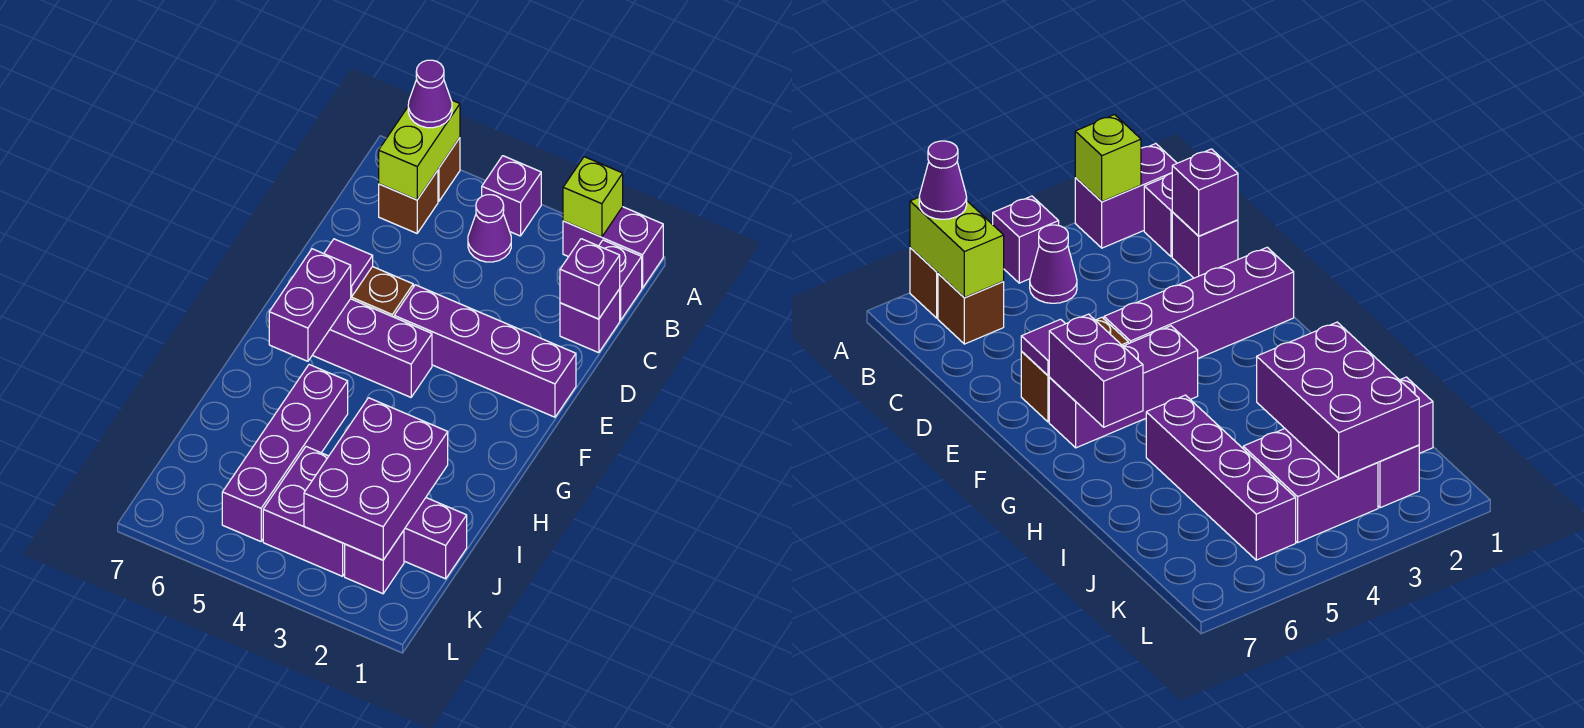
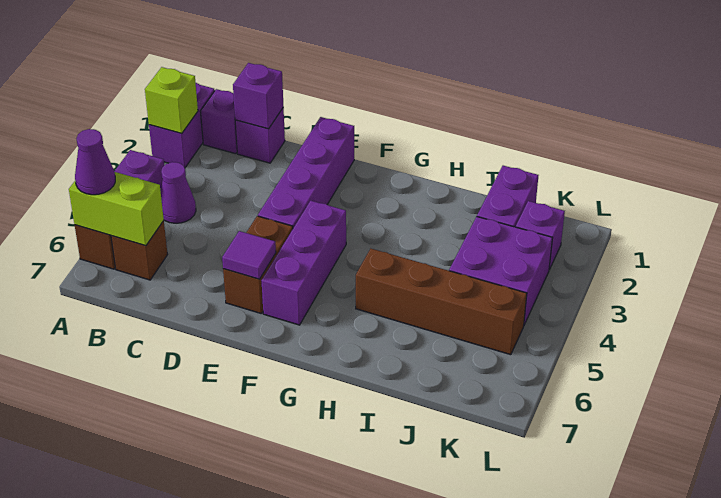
purple brick F6:G6 level 2 -> none
purple brick H5:K5 level 1 -> brown brick H5:K5 level 1
purple brick I2:K3 level 2 -> none

